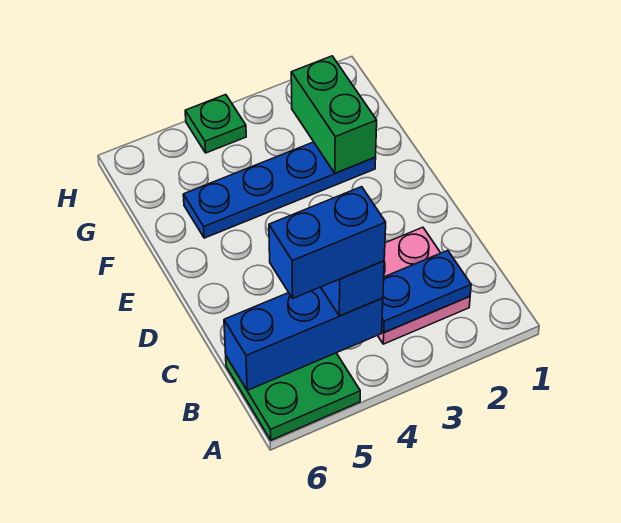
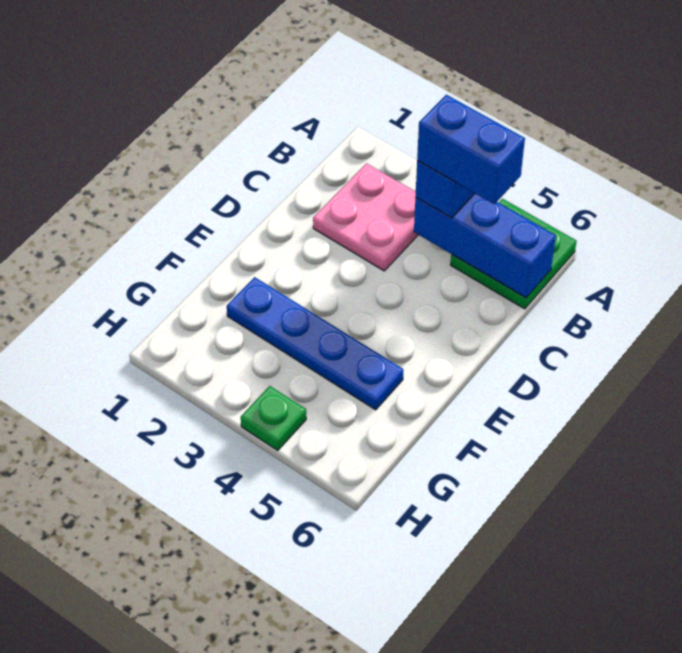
blue plate B2:B3 level 2 -> none
green brick F2:G2 level 2 -> none

